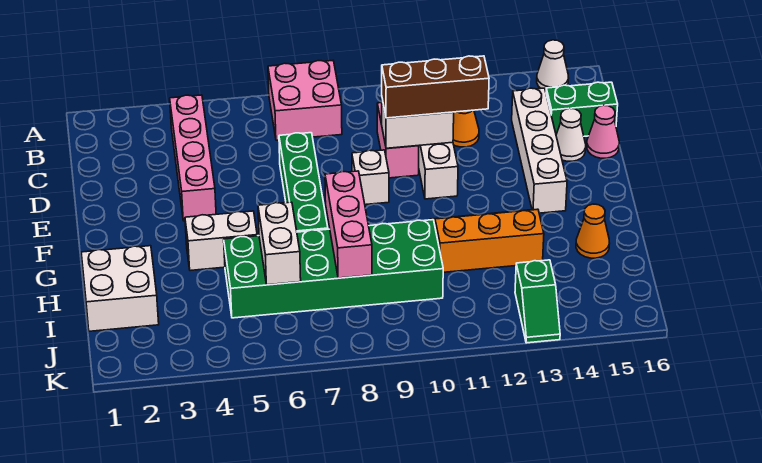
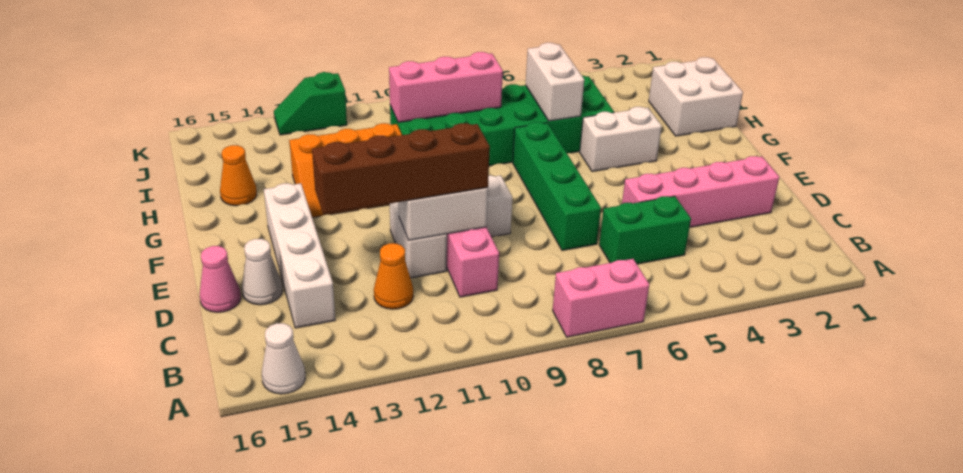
pink brick A7:B8 level 1 -> pink brick A7:A8 level 1
pink brick B4:E4 level 1 -> pink brick D2:D5 level 1
green brick C15:C16 level 1 -> green brick C5:C6 level 1
brown brick D10:D12 level 3 -> brown brick D10:D13 level 3
pink brick G8:I8 level 2 -> pink brick I8:I10 level 2
green slope J13:K13 level 1 top J -> green slope K12:K13 level 1 top 12

